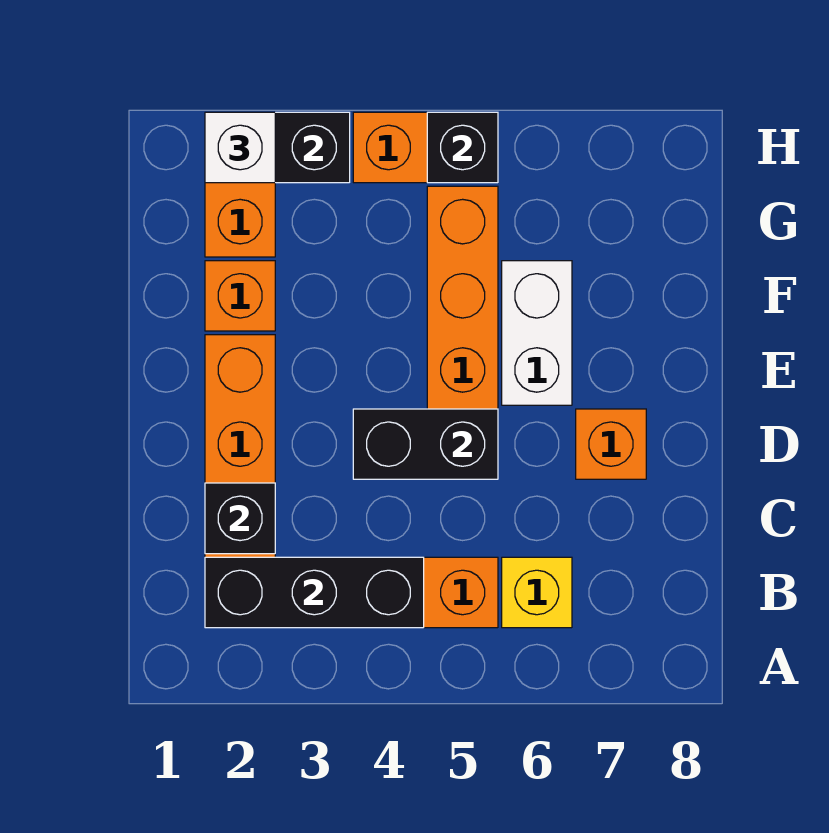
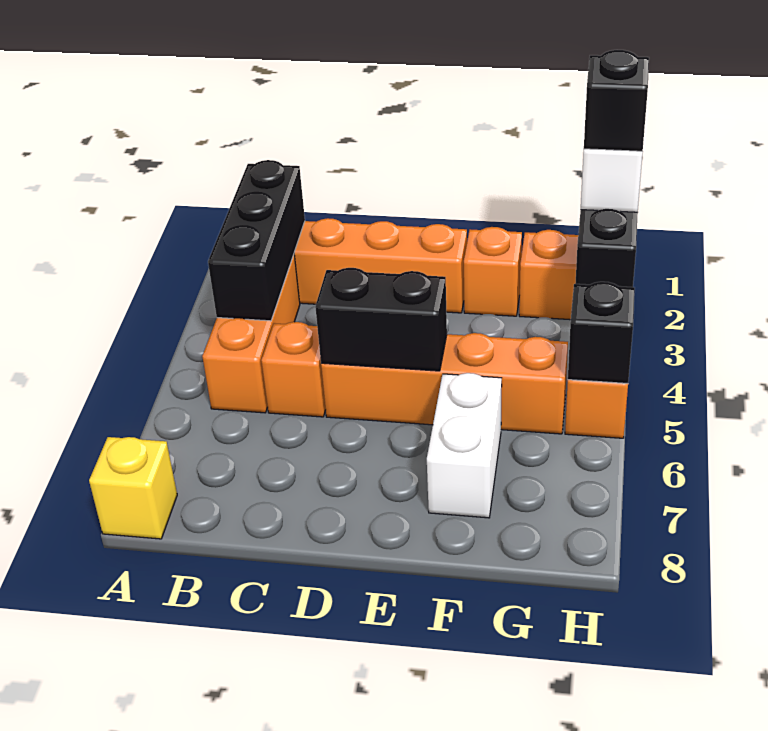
yellow brick B6 level 1 -> yellow brick A8 level 1
black brick C2 level 2 -> black brick H2 level 4
black brick D4:D5 level 2 -> black brick D5:E5 level 2
orange brick D7 level 1 -> orange brick C5 level 1
white brick E6:F6 level 1 -> white brick F6:F7 level 1

